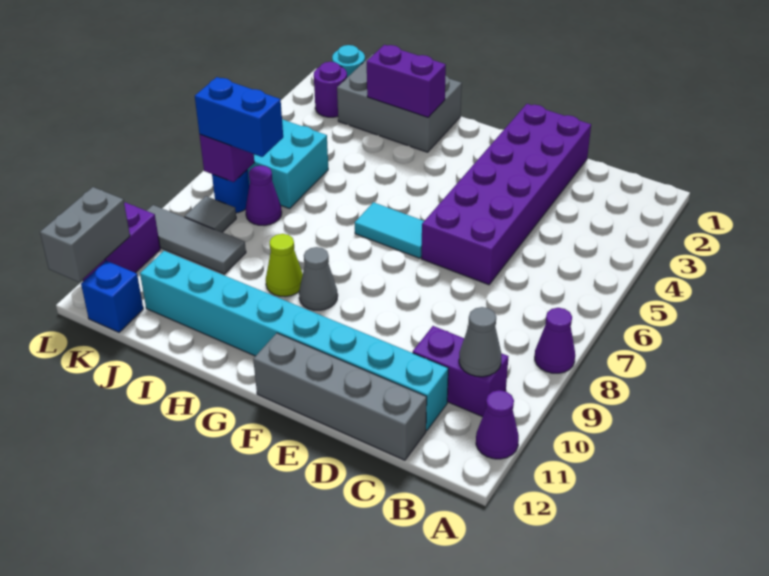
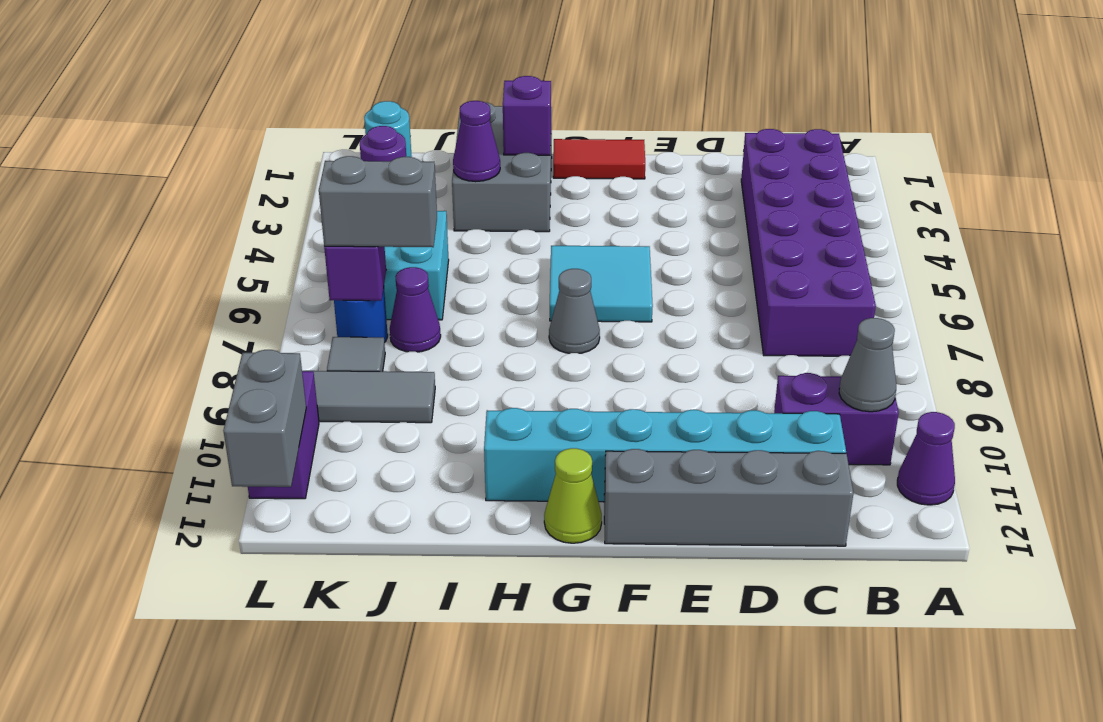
purple cone A8 level 1 -> purple cone I3 level 2
cyan brick C11:J11 level 1 -> cyan brick C11:H11 level 1
purple brick D1:E6 level 1 -> purple brick B2:C7 level 1
none -> red tile F1:G1 level 1
cyan tile F6:G6 level 1 -> cyan tile F5:G6 level 1
grey cone G9 level 1 -> grey cone G7 level 1
grey brick H1:J2 level 1 -> grey brick H1:I3 level 1
purple brick H2:I2 level 2 -> purple brick H2 level 2
lime cone H9 level 1 -> lime cone G12 level 1
blue brick J7:K7 level 3 -> grey brick J7:K7 level 3
blue brick K12 level 1 -> none

